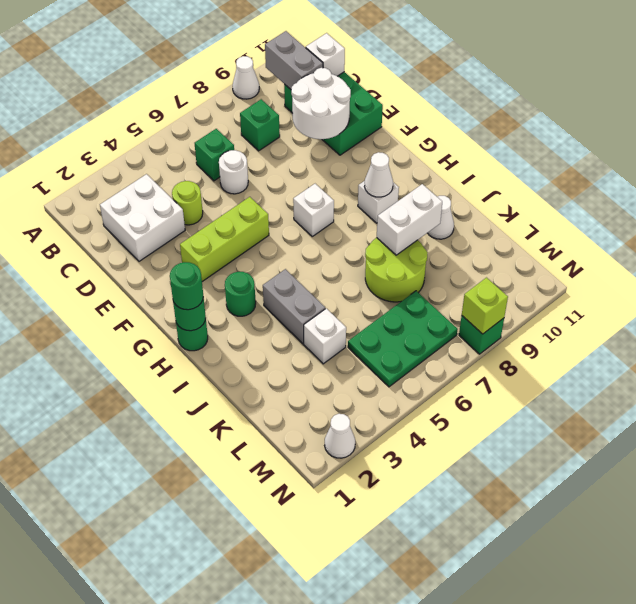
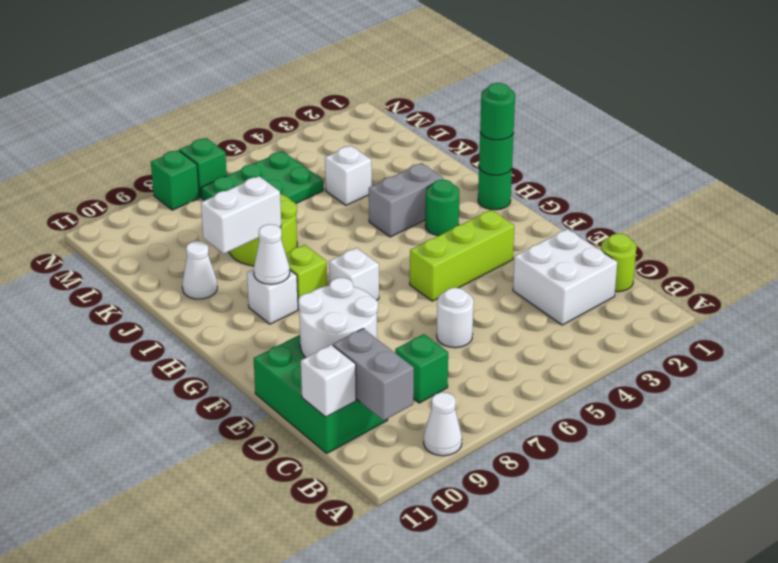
green brick C6 level 1 -> green brick N7 level 1
lime round brick D4 level 1 -> lime round brick C1 level 1
grey brick I4:J4 level 1 -> grey brick I3:I4 level 1
white cone N2 level 1 -> none
lime brick N8 level 2 -> lime brick H8 level 1

